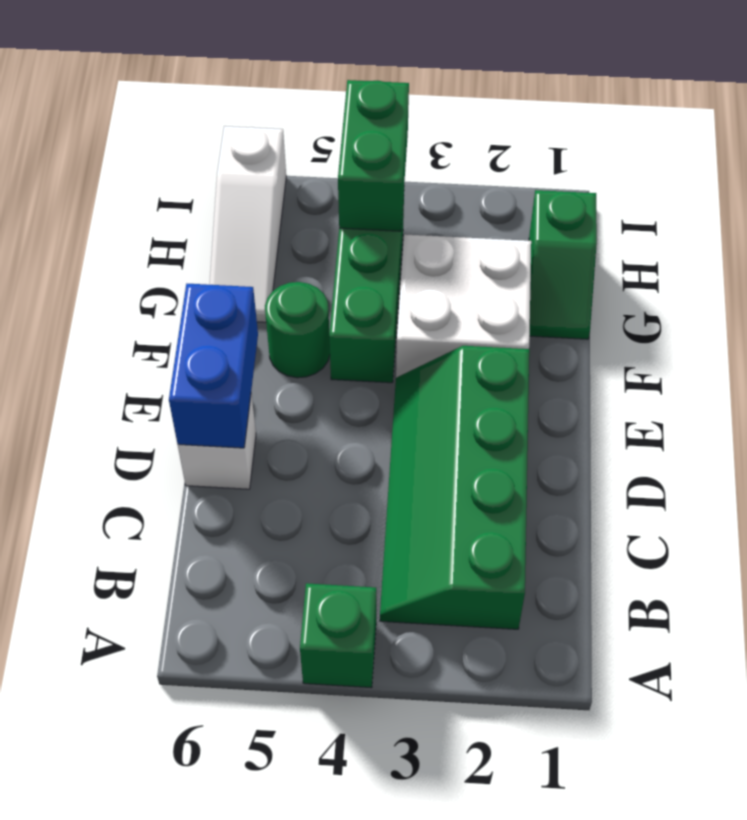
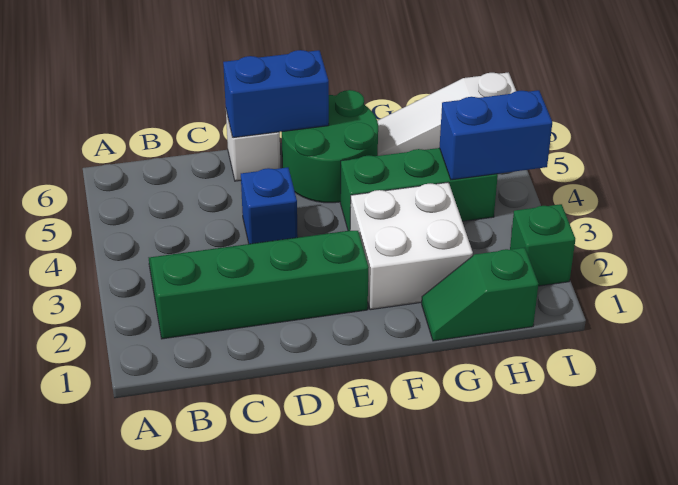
green brick A4 level 1 -> green brick I2 level 1
none -> blue brick D4 level 1
green round brick F5 level 1 -> green round brick E5:F6 level 1
green brick H4:I4 level 2 -> blue brick H4:I4 level 2

